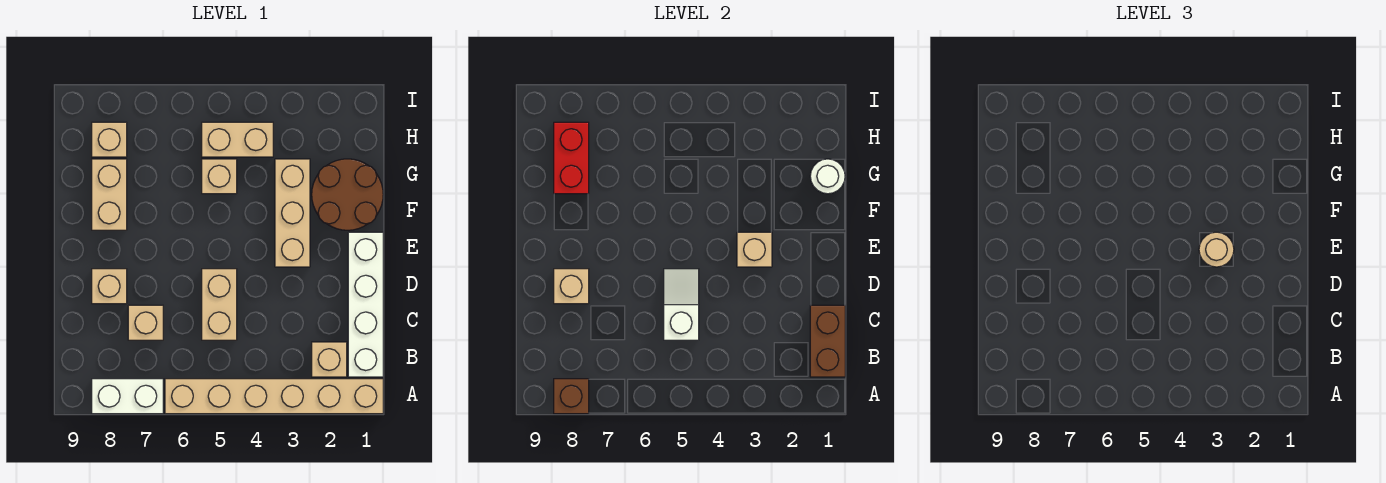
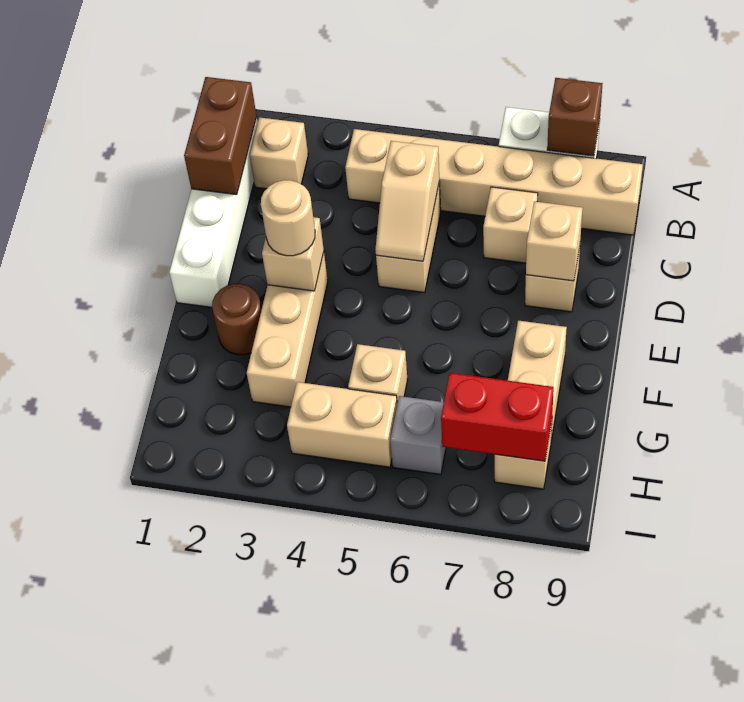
tan brick A1:A6 level 1 -> tan brick B4:B9 level 1
white slope C5:D5 level 2 top C -> tan slope C5:D5 level 2 top C
brown round brick F1:G2 level 1 -> brown round brick F2 level 1
white round brick G1 level 2 -> none
red brick G8:H8 level 2 -> red brick H7:H8 level 2
none -> grey brick H6 level 1

